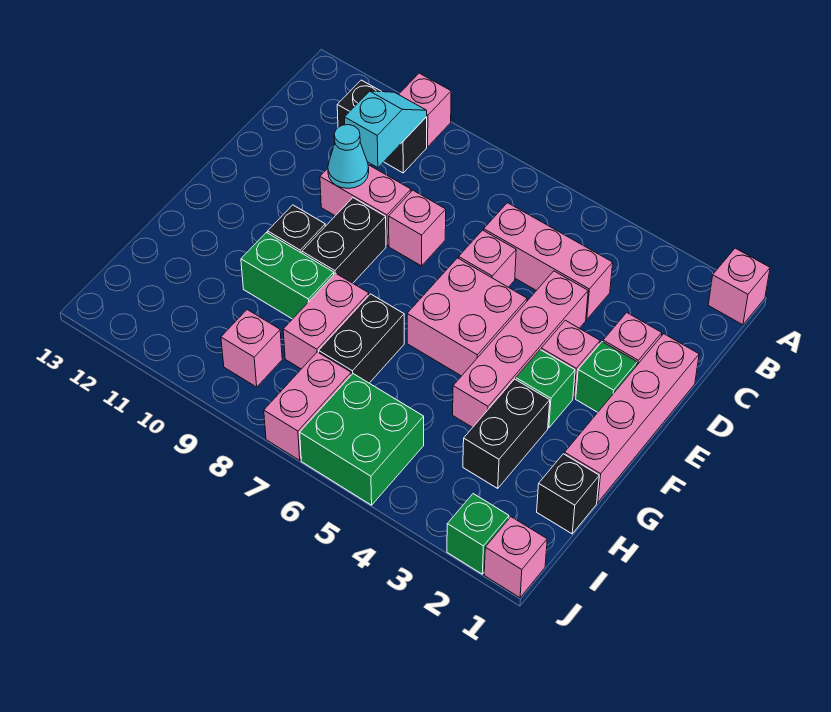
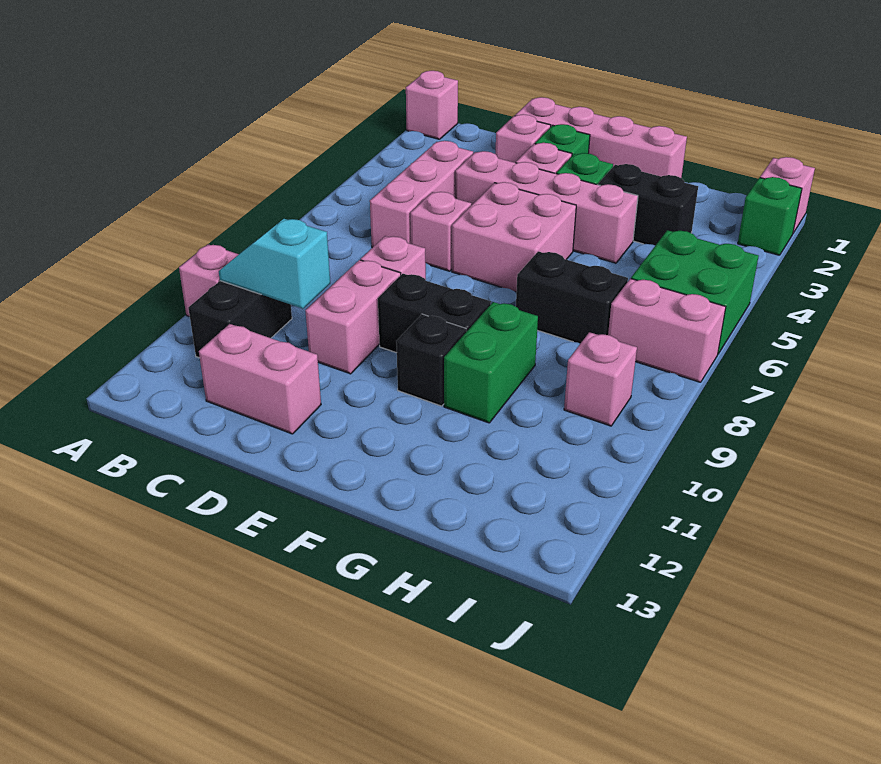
cyan cone D10 level 2 -> none
pink brick G8:H8 level 1 -> pink brick C12:D12 level 1
black brick H1 level 1 -> none

